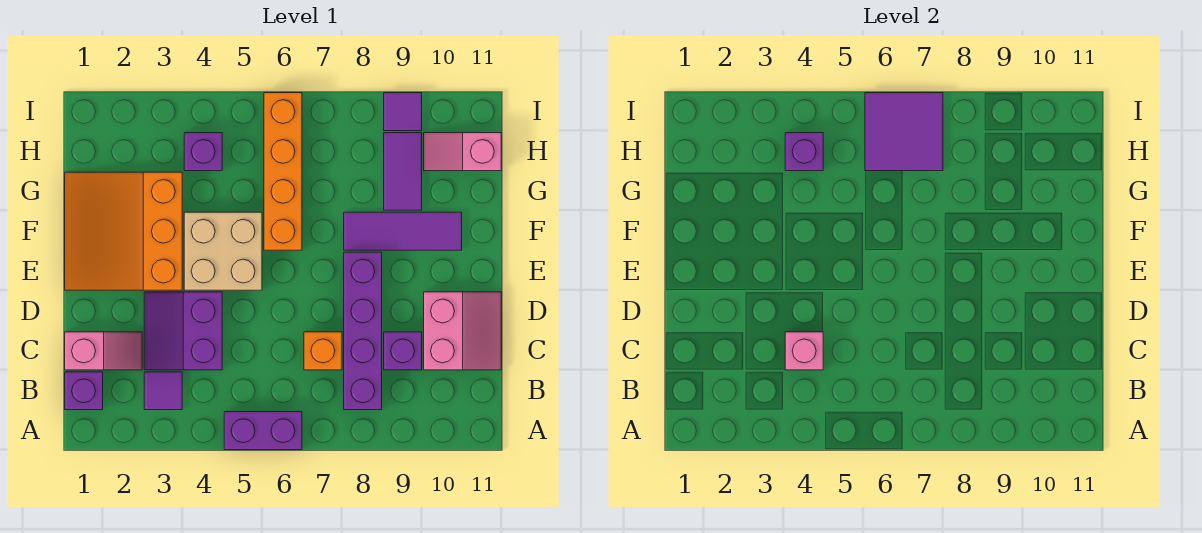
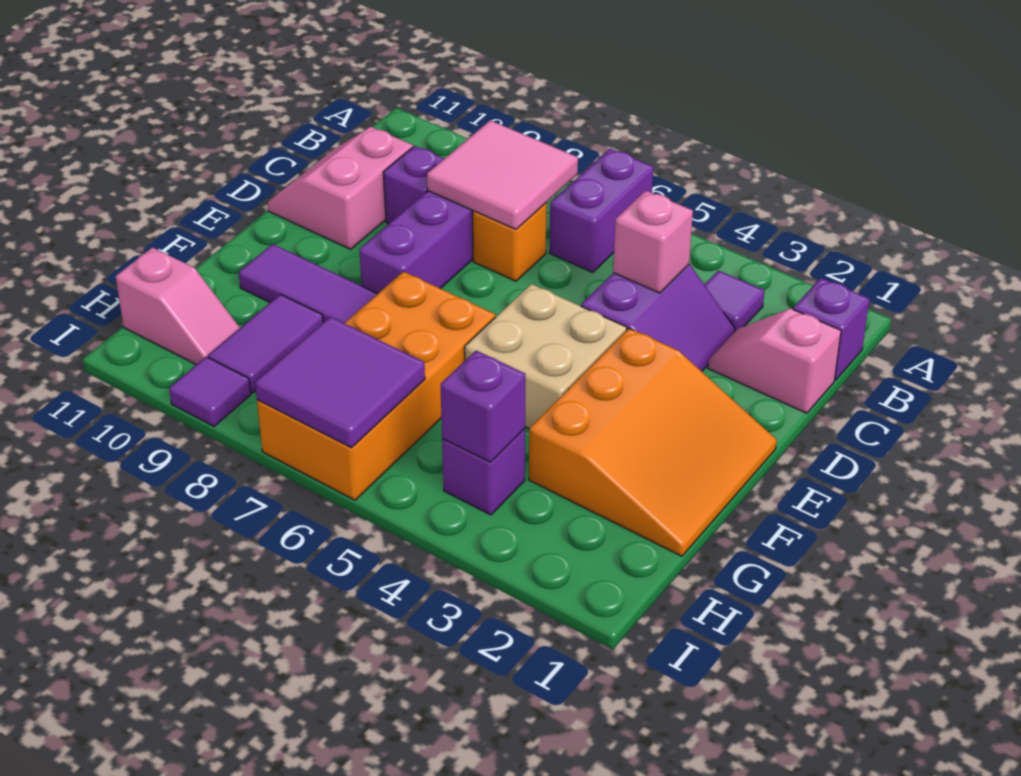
purple brick A5:A6 level 1 -> purple brick A6:B6 level 1
none -> pink tile B7:C8 level 2
orange brick F6:I6 level 1 -> orange brick F6:I7 level 1

